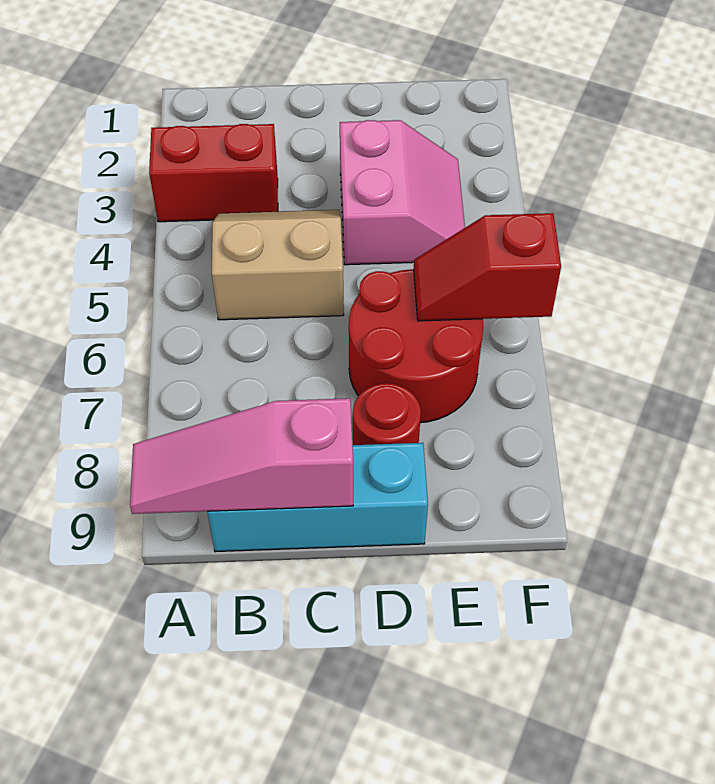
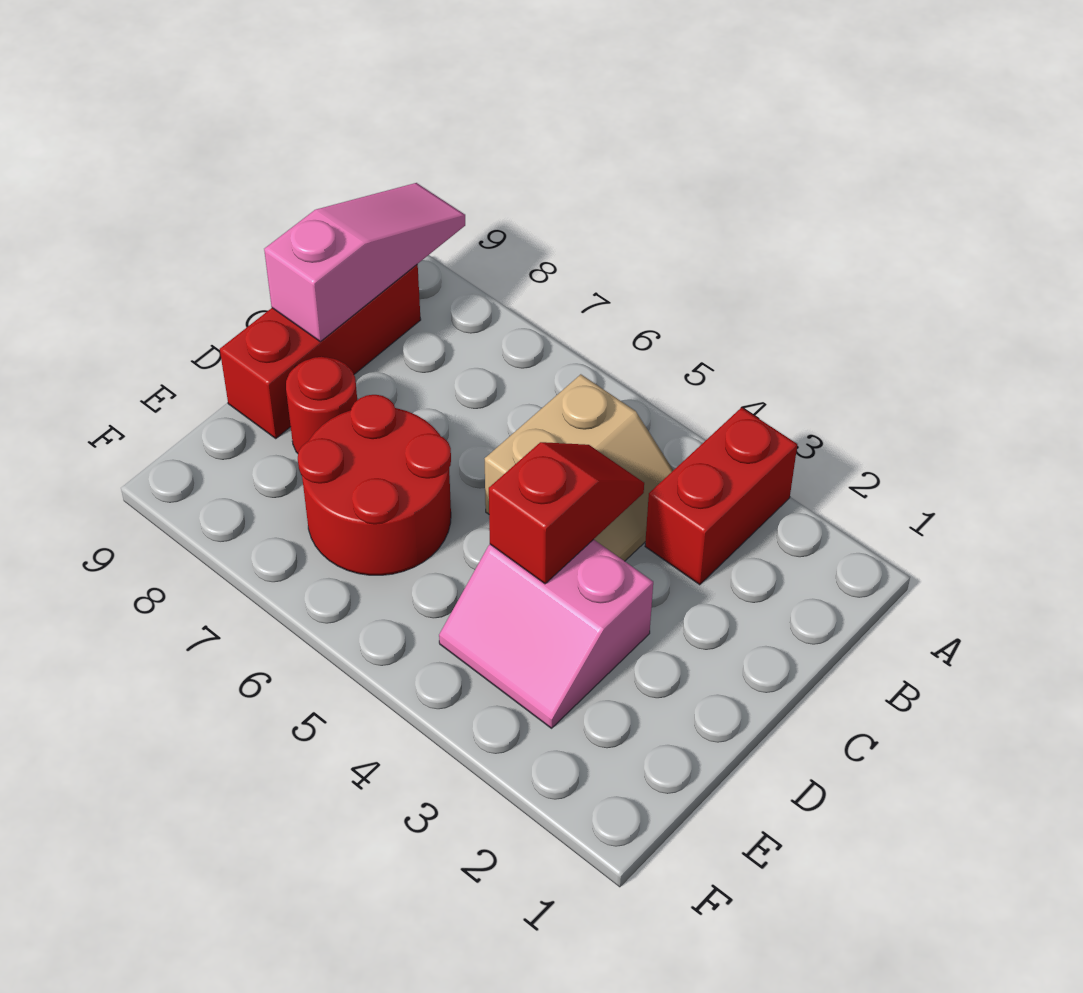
cyan brick B9:D9 level 1 -> red brick B9:D9 level 1
red slope E6:F6 level 2 top F -> red slope C4:D4 level 2 top D

